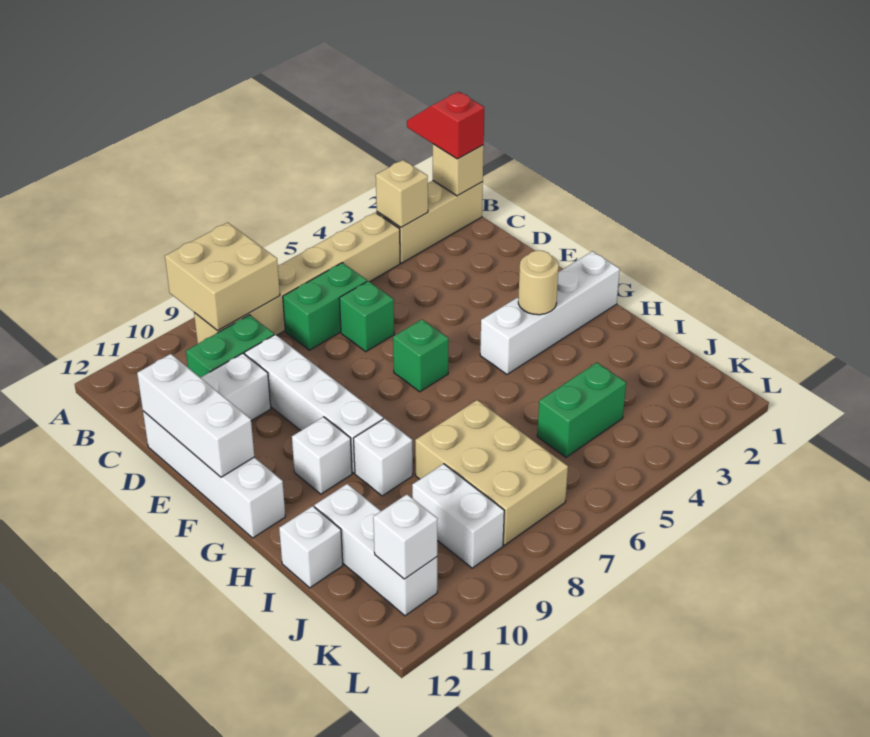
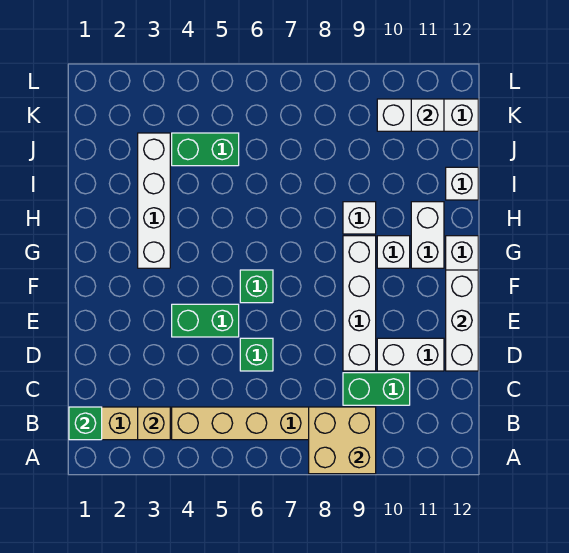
red slope A1:B1 level 3 top B -> none
tan brick B1 level 2 -> green brick B1 level 2
green brick C6:C7 level 1 -> green brick E4:E5 level 1
white brick G1:G4 level 1 -> white brick G3:J3 level 1
tan round brick G3 level 2 -> none
tan brick I7:K8 level 1 -> none
white brick I11:K11 level 1 -> white brick K10:K12 level 1
white brick J9:K9 level 1 -> white brick G11:H11 level 1

